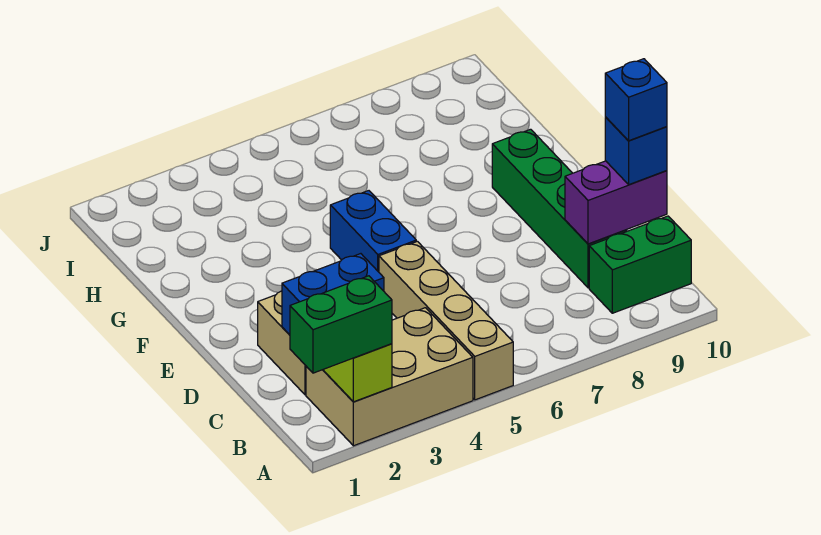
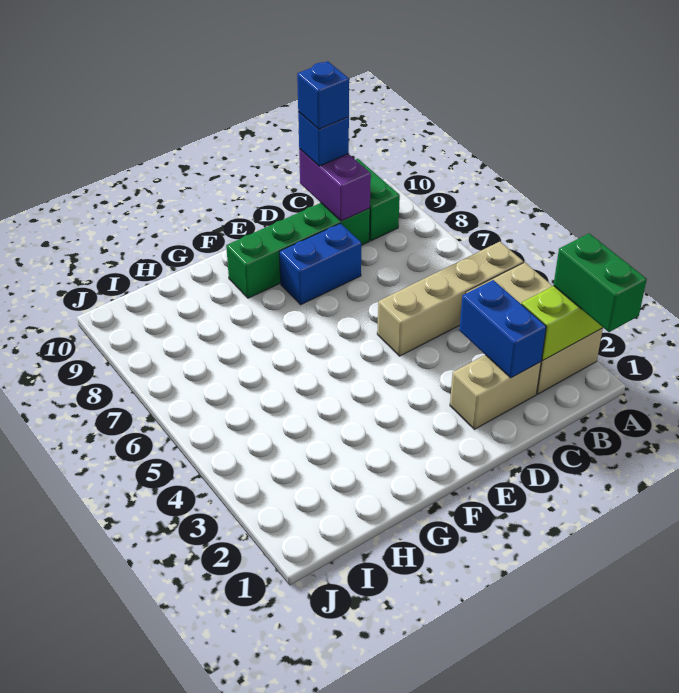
blue brick E5:F5 level 1 -> blue brick D8:E8 level 1

